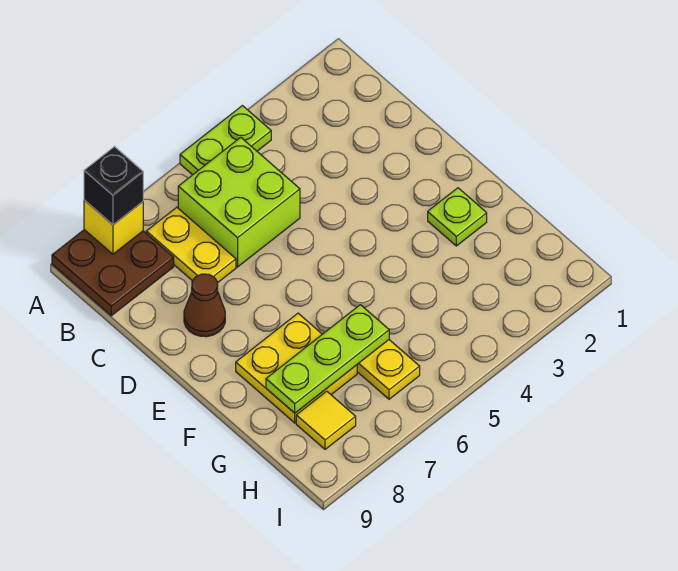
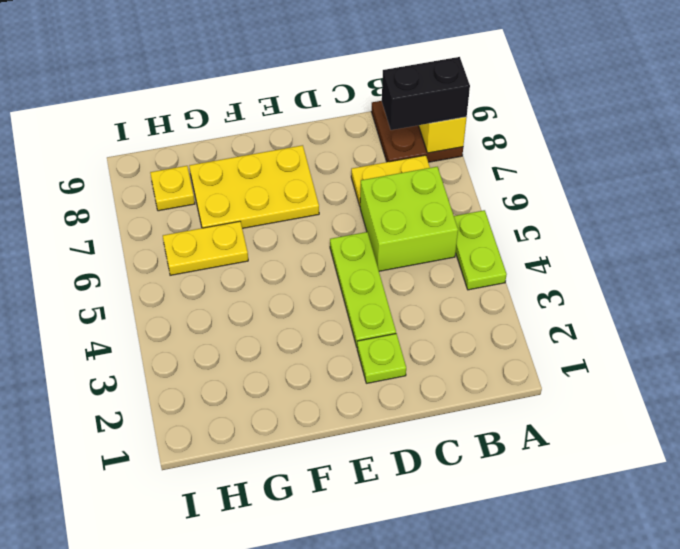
black brick A8 level 3 -> black brick A8:B8 level 3
brown cone D8 level 1 -> none
lime plate F2 level 1 -> lime plate D2 level 1
yellow plate F7:G8 level 1 -> yellow plate E7:G8 level 1
lime plate G6:G8 level 2 -> lime plate D3:D5 level 1
yellow tile H8 level 1 -> yellow plate H8 level 1

